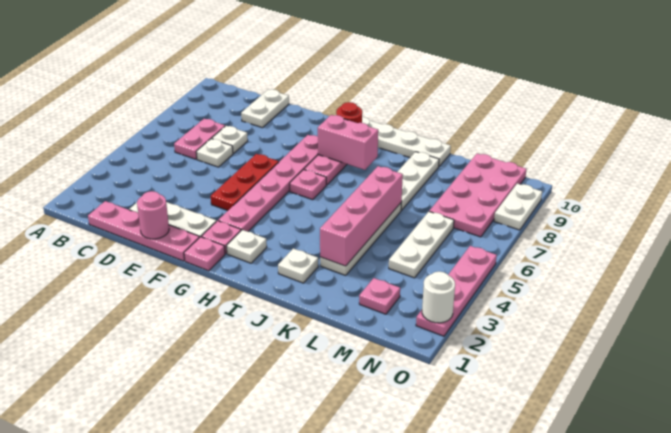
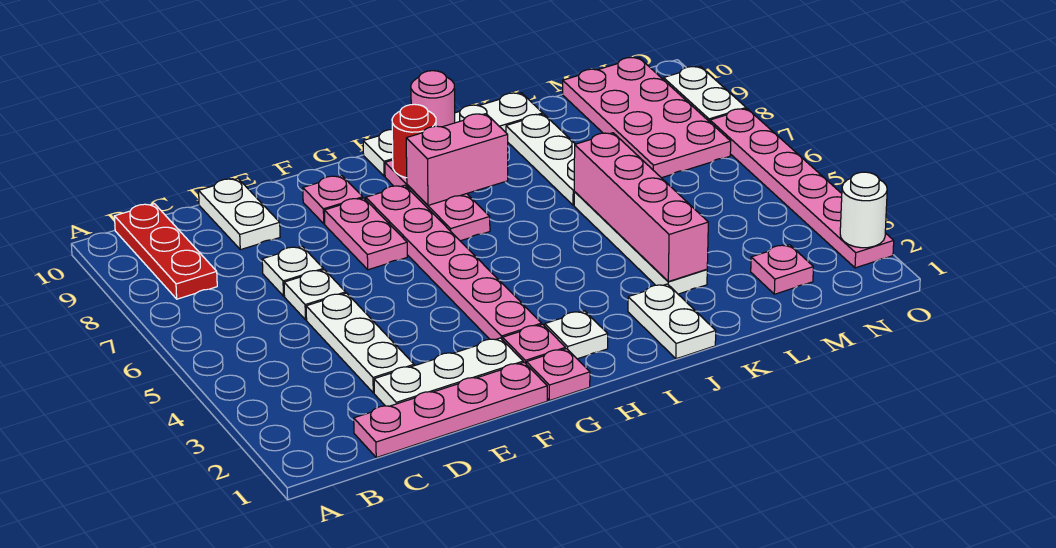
pink plate C6:C7 level 1 -> pink plate F7:F8 level 1
pink round brick E1 level 2 -> pink round brick I10 level 2
red plate F4:F6 level 1 -> red plate B8:B10 level 1
pink plate H6 level 1 -> pink plate F9 level 1
white plate J2 level 1 -> white plate J1:J2 level 1
white plate M4:M6 level 1 -> white plate D3:D5 level 1
pink plate O2:O5 level 1 -> pink plate O2:O7 level 1

